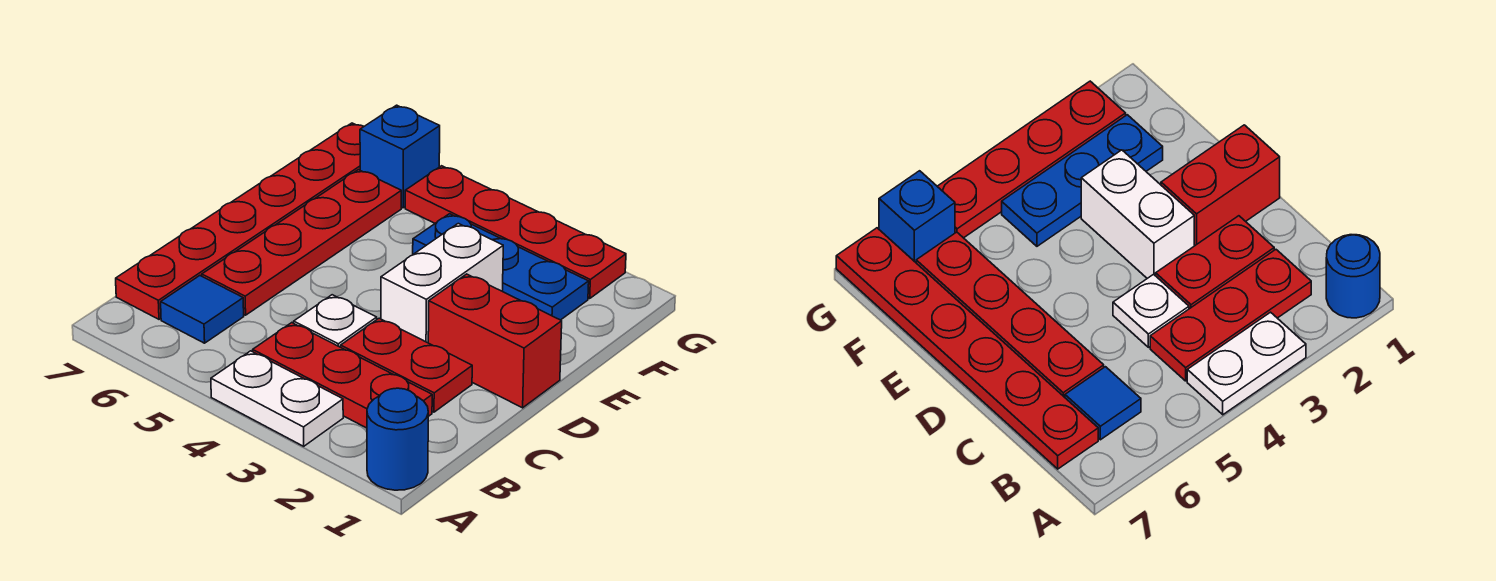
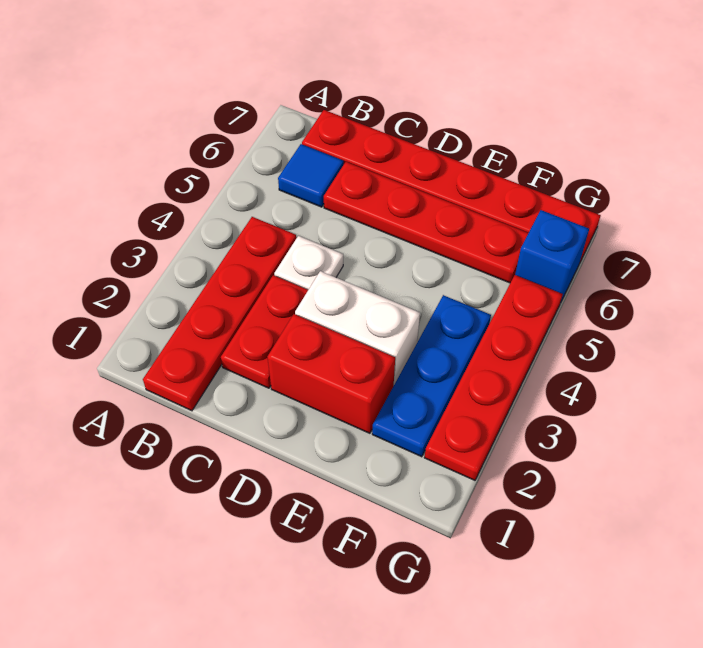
blue round brick A1 level 1 -> none
white plate A3:A4 level 1 -> none
red plate B2:B4 level 1 -> red plate B1:B4 level 1
red brick D1:D2 level 1 -> red brick D2:E2 level 1

